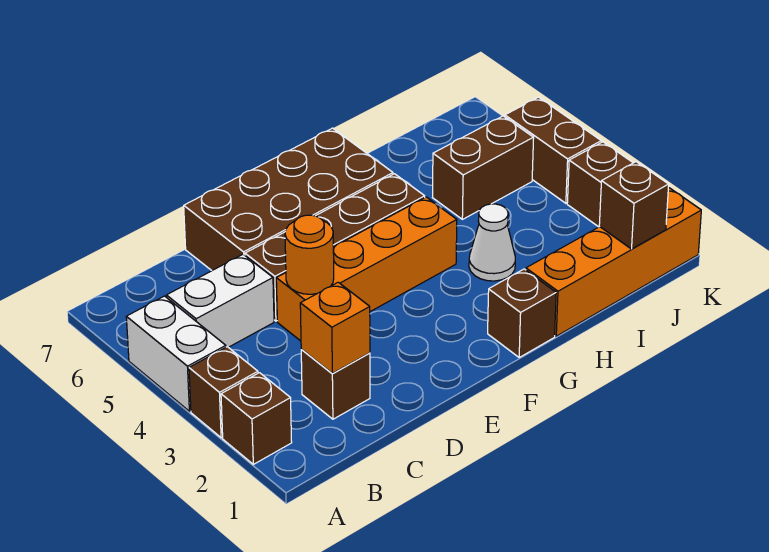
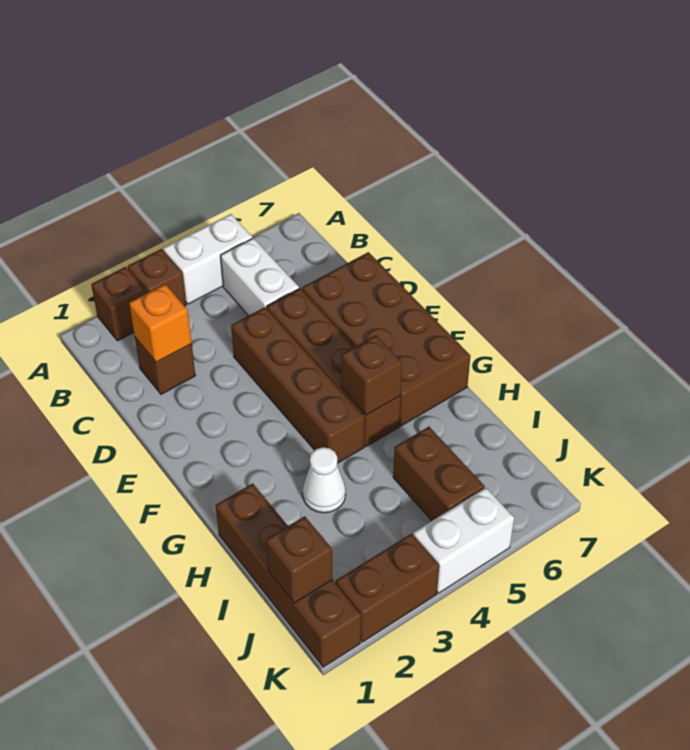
orange brick D4:G4 level 1 -> brown brick D4:G4 level 1
orange round brick D4 level 2 -> none
brown brick G1 level 1 -> brown brick G5 level 2
orange brick H1:K1 level 1 -> brown brick H1:K1 level 1
brown brick K4:K5 level 1 -> white brick K4:K5 level 1

